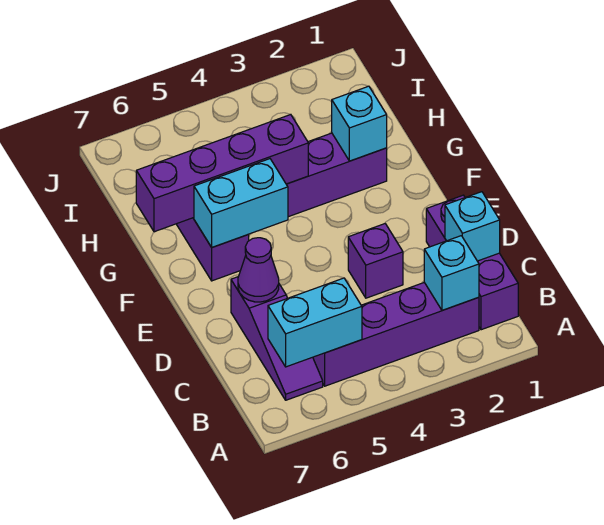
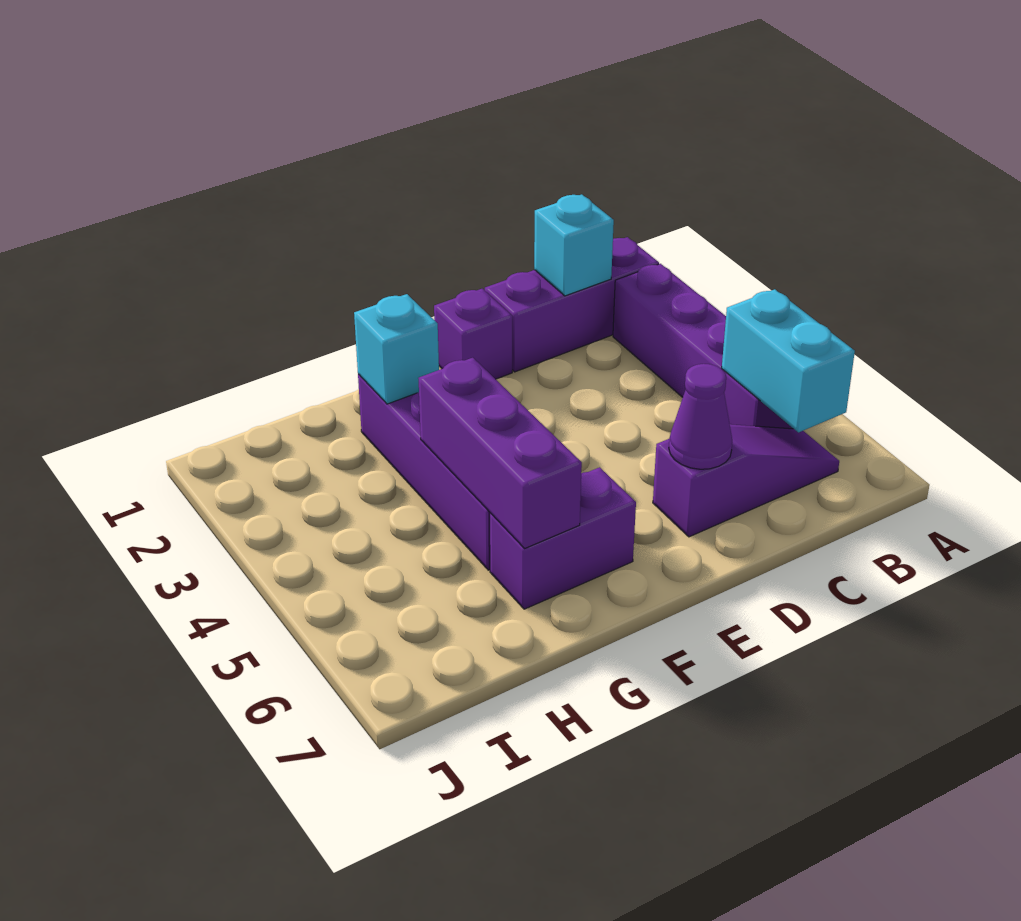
cyan brick B2 level 2 -> none
purple brick D3 level 1 -> purple brick E1 level 1
cyan brick F5:F6 level 2 -> none
purple brick G4:G7 level 2 -> purple brick G4:G6 level 2

